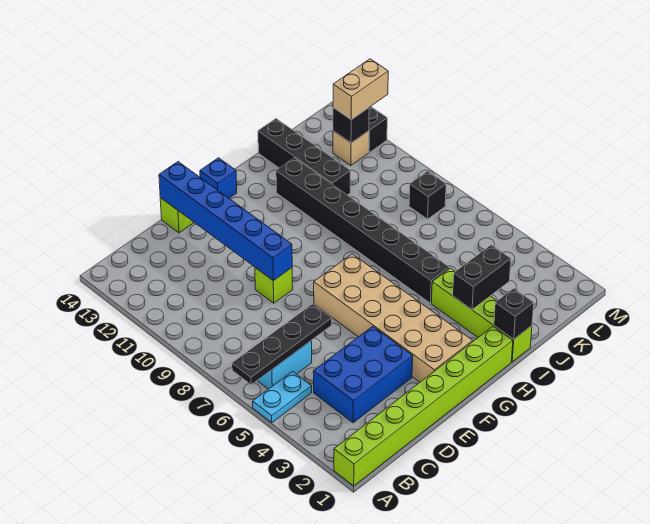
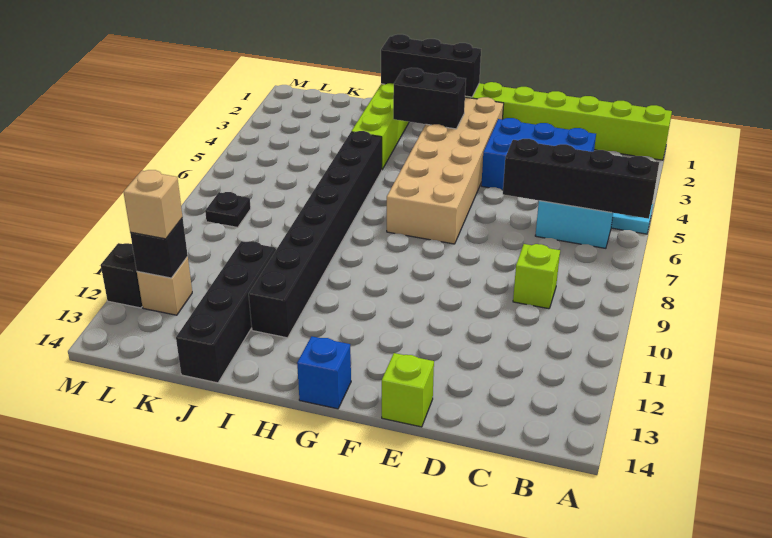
black plate A6:D6 level 2 -> black brick A6:D6 level 2
lime brick E9 level 1 -> lime brick C9 level 1
blue brick E9:E14 level 2 -> none
black brick I1 level 2 -> black brick G1:I1 level 2
black brick I3:J3 level 2 -> black brick G3:H3 level 2
black brick L8 level 1 -> black plate L8 level 1
tan brick L12:M12 level 3 -> tan brick L12 level 3

